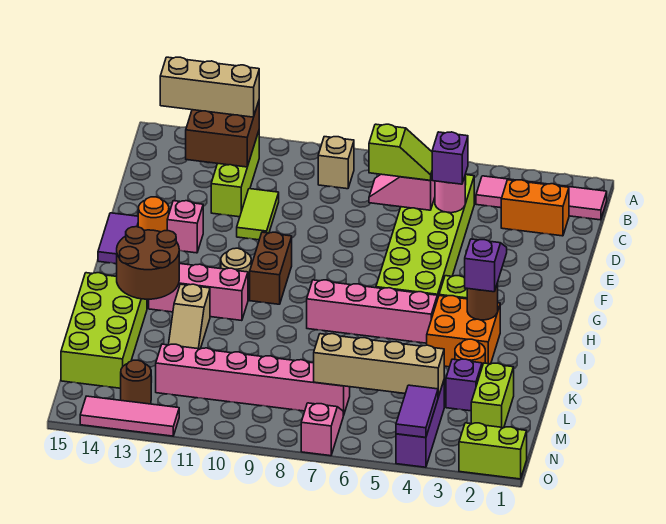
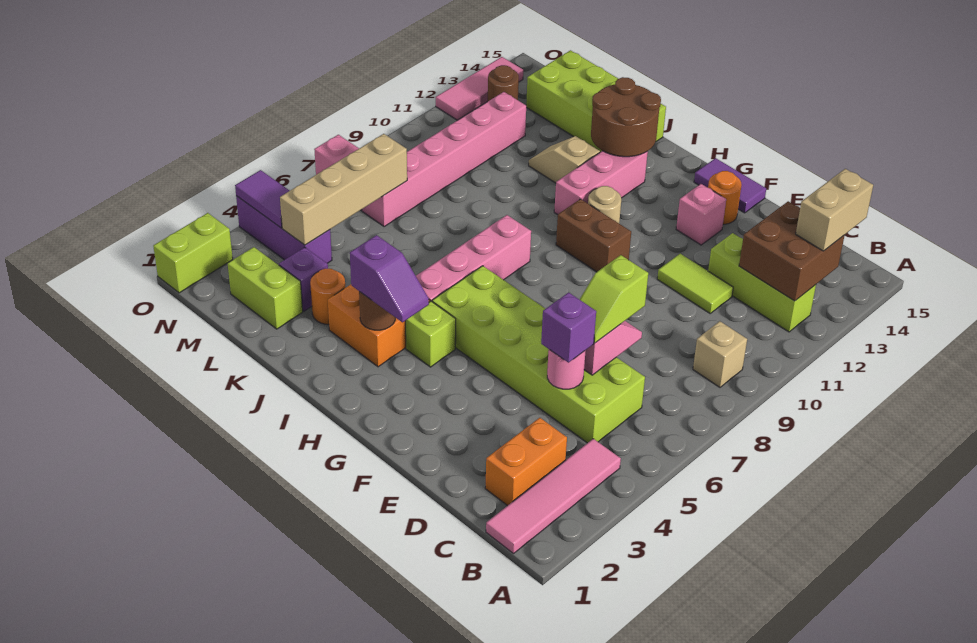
tan brick B12:B14 level 3 -> tan brick B13:B14 level 3

